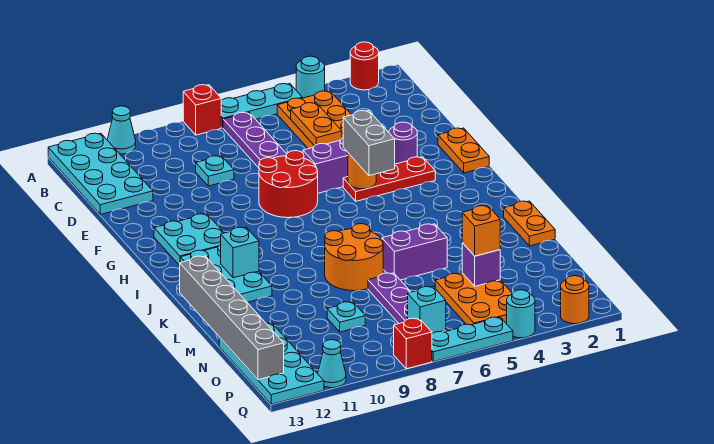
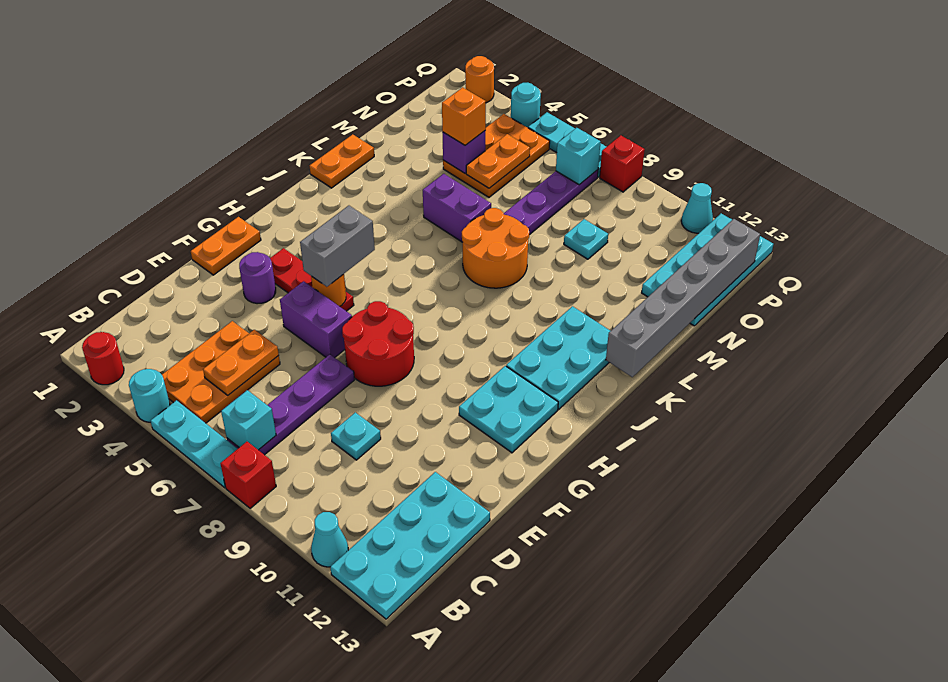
cyan brick J11 level 2 -> cyan brick B7 level 2
none -> orange plate N5:O5 level 2

